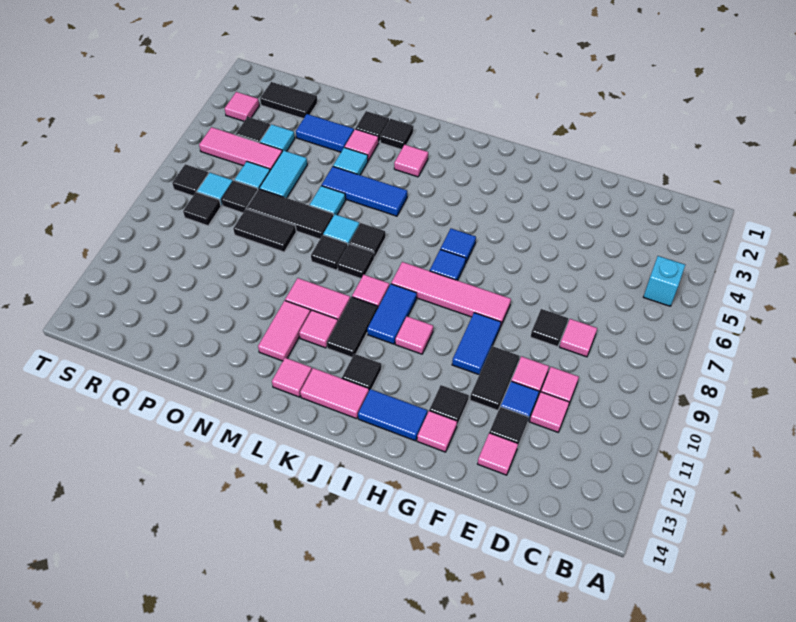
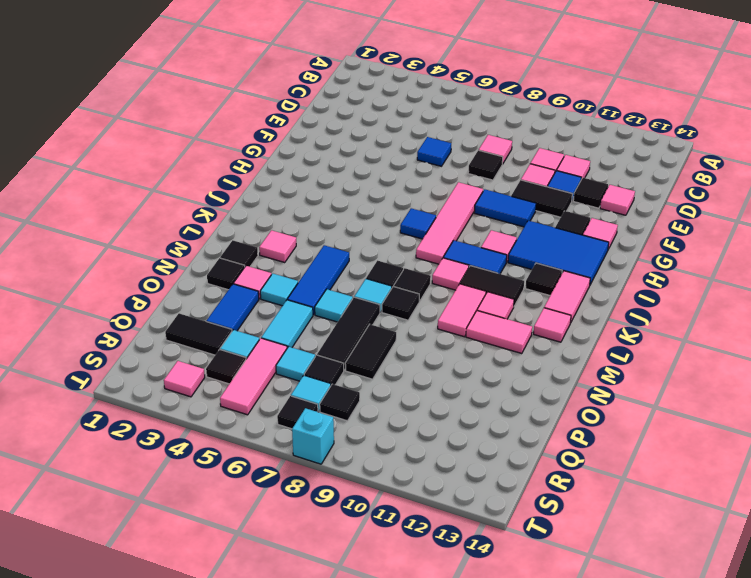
cyan brick B5 level 1 -> cyan brick T8 level 1
blue tile H13:I13 level 1 -> blue tile H11:I13 level 1
blue tile I6 level 1 -> blue tile E6 level 1
cyan tile P5:P6 level 1 -> cyan tile O5:P5 level 1
black tile Q2:R2 level 1 -> black tile Q2:Q3 level 1

